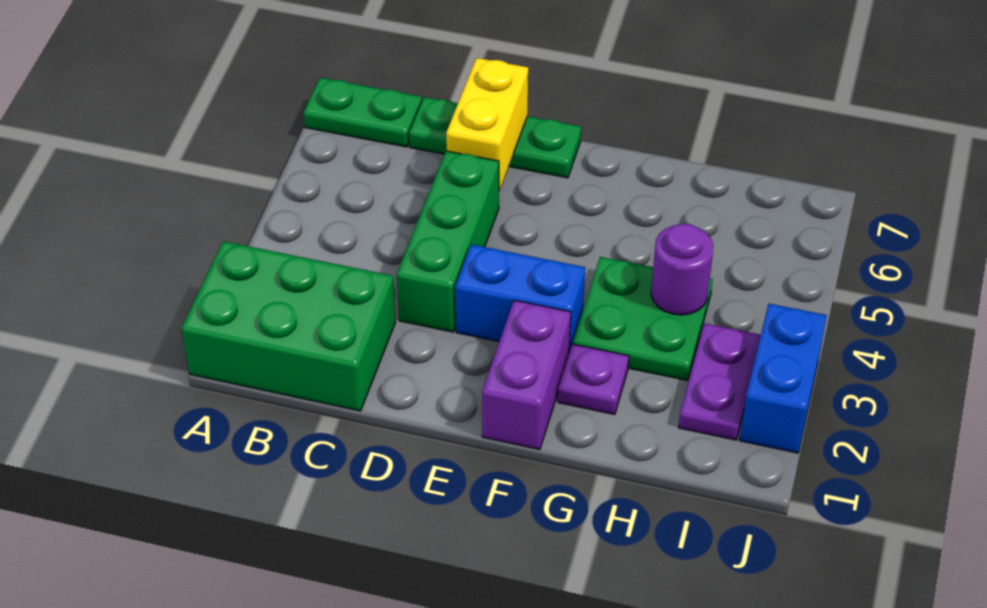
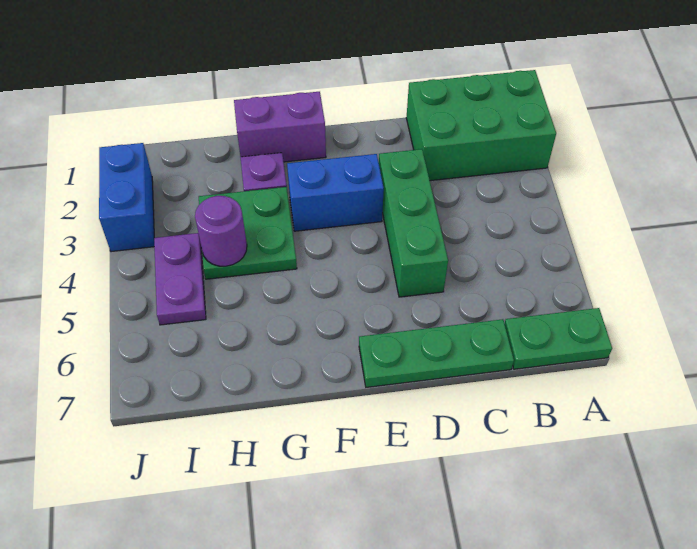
yellow brick D6:D7 level 2 -> none
purple brick F1:F2 level 1 -> purple brick F1:G1 level 1
purple plate I2:I3 level 1 -> purple plate I4:I5 level 1

